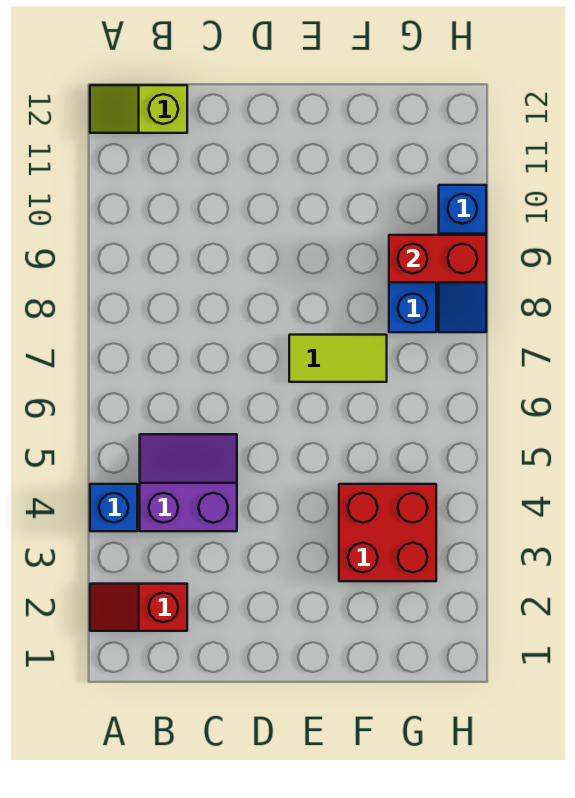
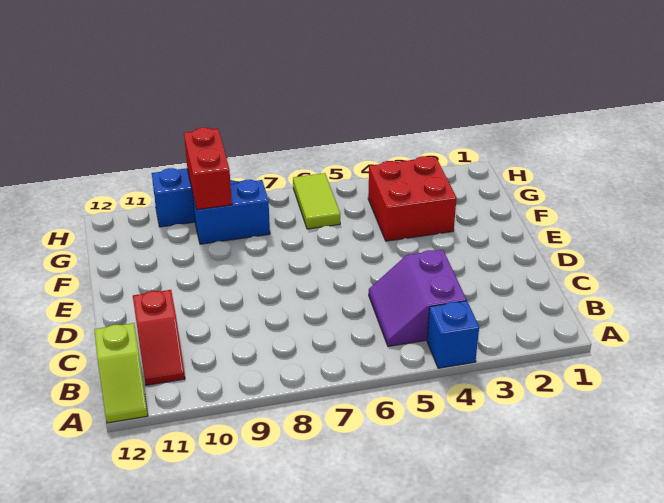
red slope A2:B2 level 1 top B -> red slope B11:C11 level 1 top C
lime tile E7:F7 level 1 -> lime tile G6:H6 level 1

